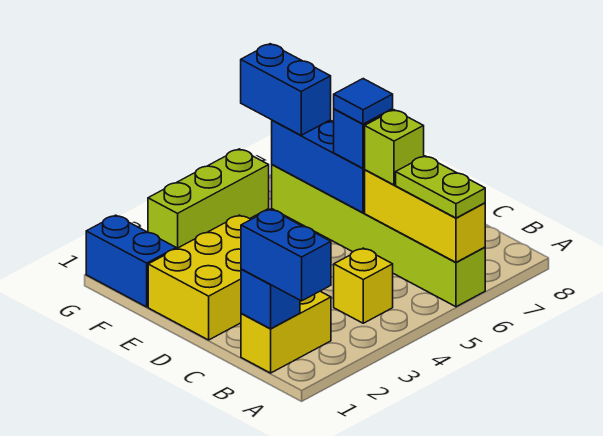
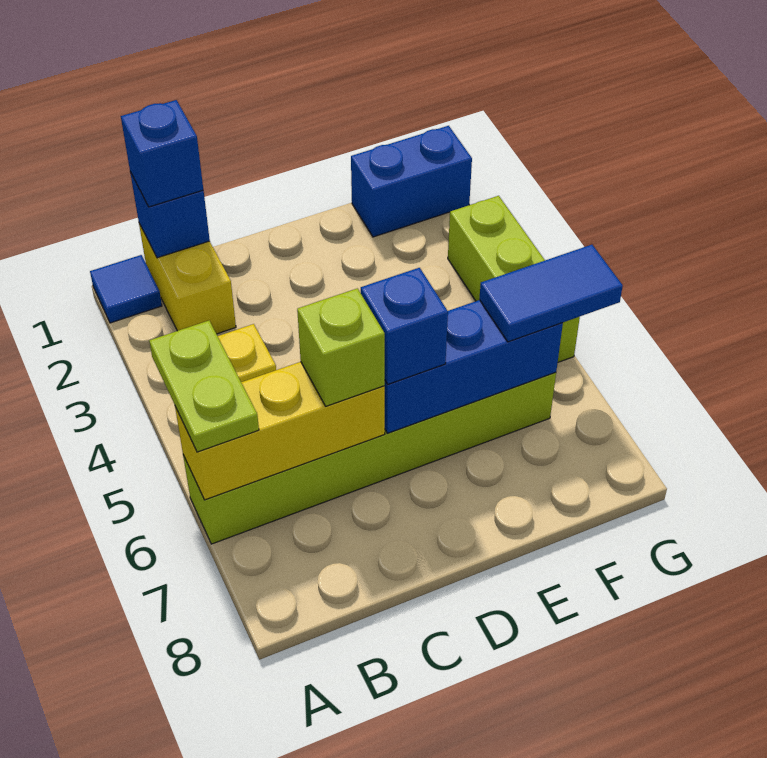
blue brick A1:B1 level 3 -> blue brick B1 level 3
lime plate A6:B6 level 3 -> lime plate A5:A6 level 3
yellow brick D1:E3 level 1 -> none
blue tile D6 level 4 -> blue tile A1 level 1
blue brick F6:G6 level 3 -> blue tile F6:G6 level 3

